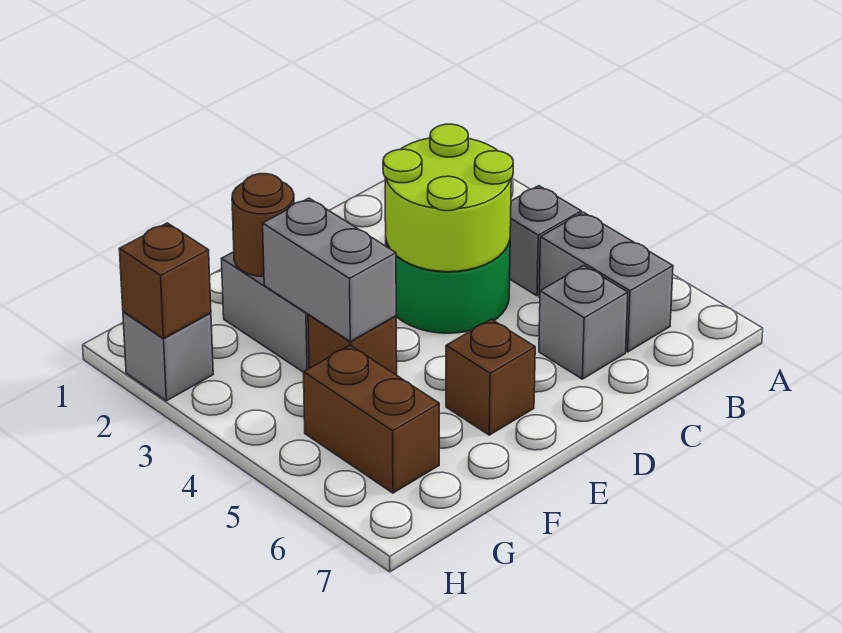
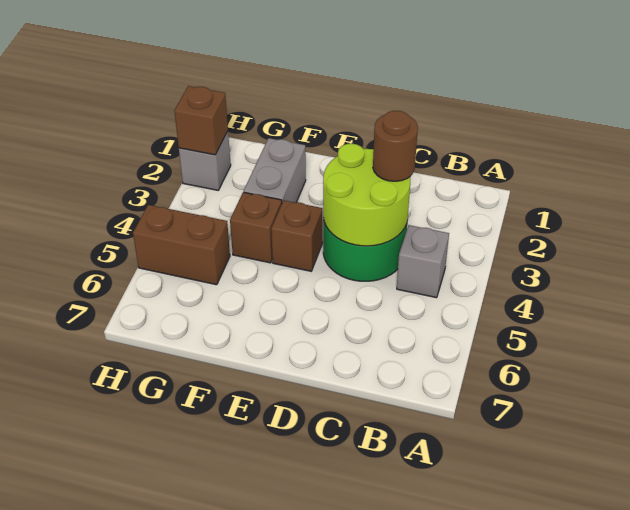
grey brick B5:B6 level 1 -> none
grey brick C6 level 1 -> none
brown brick E6 level 1 -> brown brick E4 level 1
brown round brick F2 level 2 -> brown round brick C3 level 3
grey brick F3:F4 level 2 -> none
brown brick G5:G6 level 1 -> brown brick G5:H5 level 1

